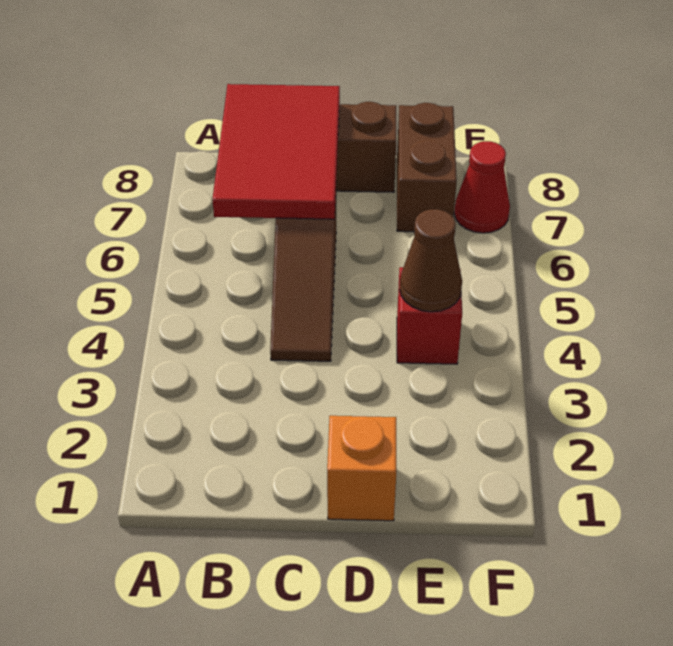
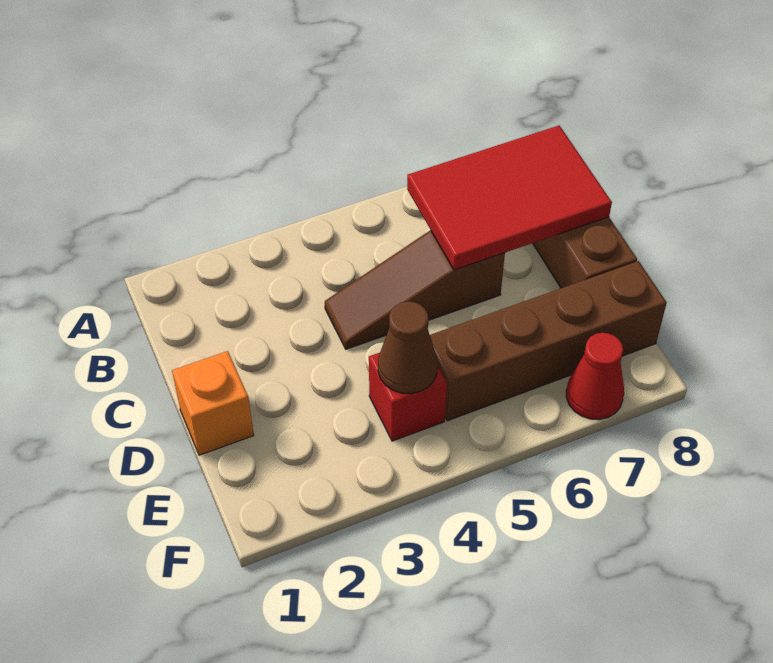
brown brick E7:E8 level 1 -> brown brick E5:E8 level 1

